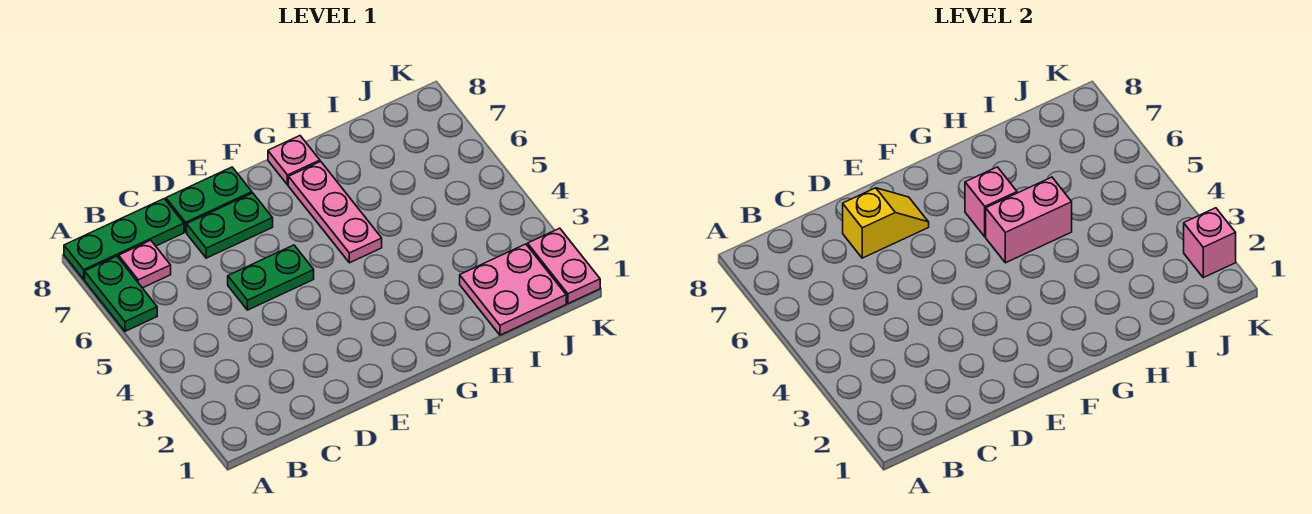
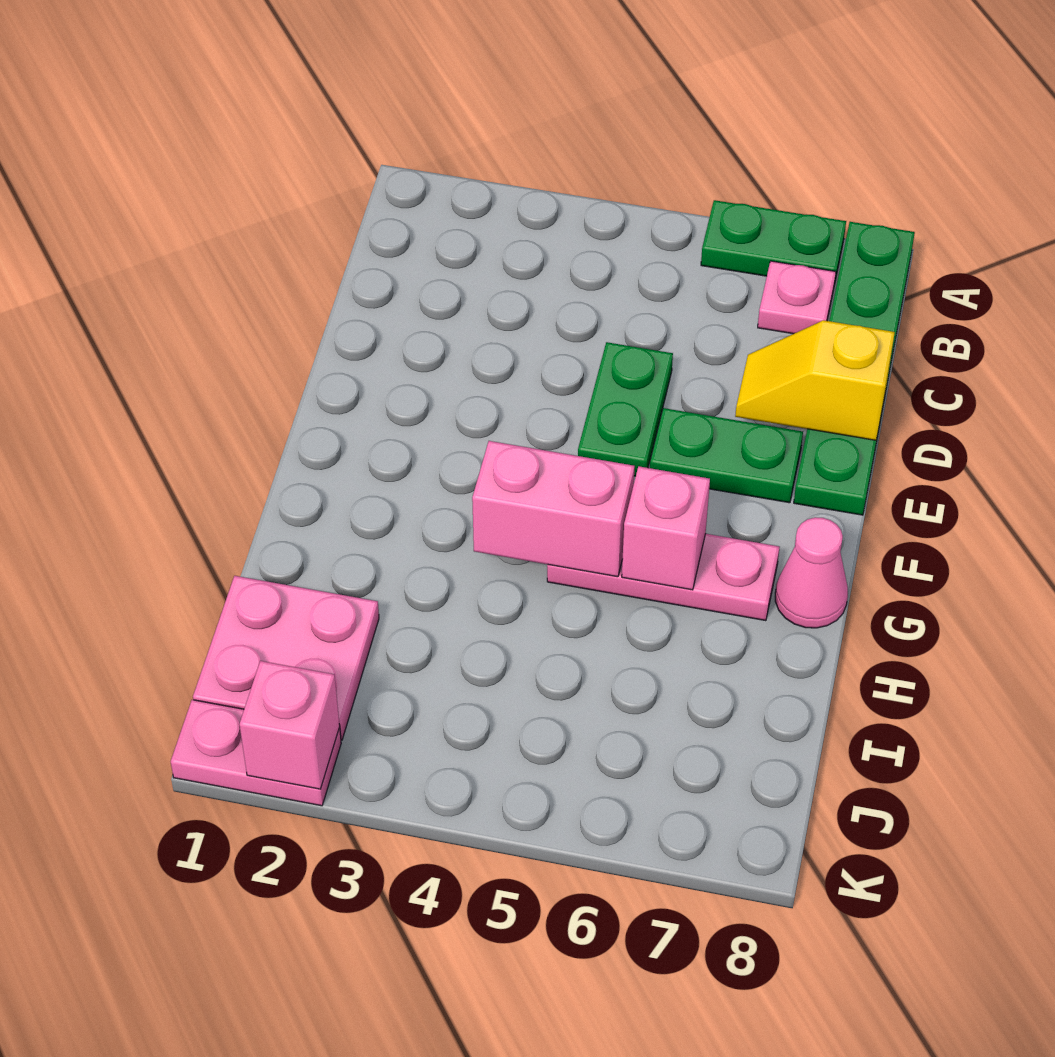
green plate D7:E7 level 1 -> green plate E6:E7 level 1
yellow slope D7:E7 level 2 top D -> yellow slope D7:D8 level 2 top 8
pink brick G5:H5 level 2 -> pink brick G4:G5 level 2
pink plate G8 level 1 -> pink cone G8 level 1

